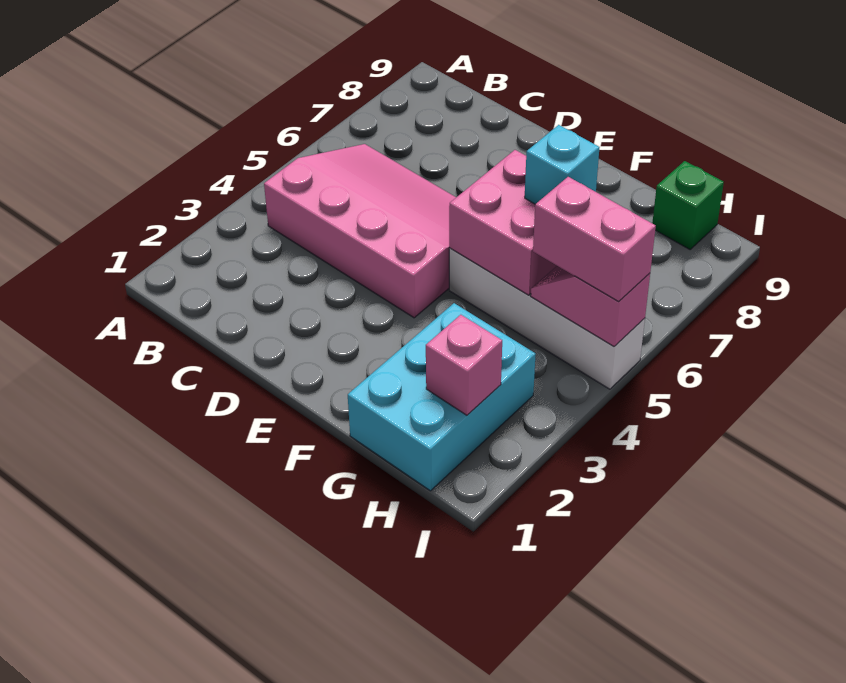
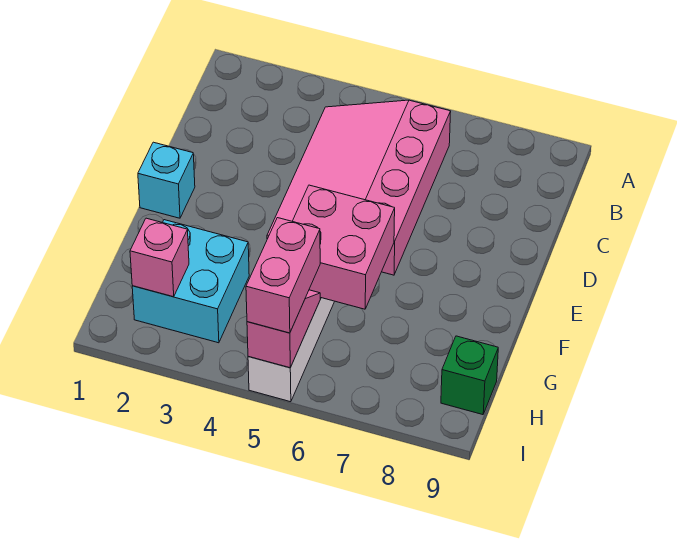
pink slope B4:E6 level 1 top 4 -> pink slope B4:E6 level 1 top 6
cyan brick G1:H3 level 1 -> cyan brick G2:H3 level 1
cyan brick G6 level 3 -> cyan brick E1 level 1

